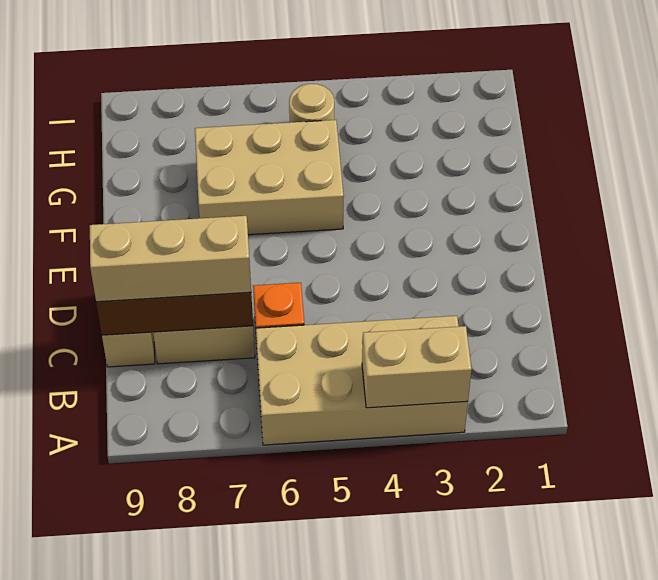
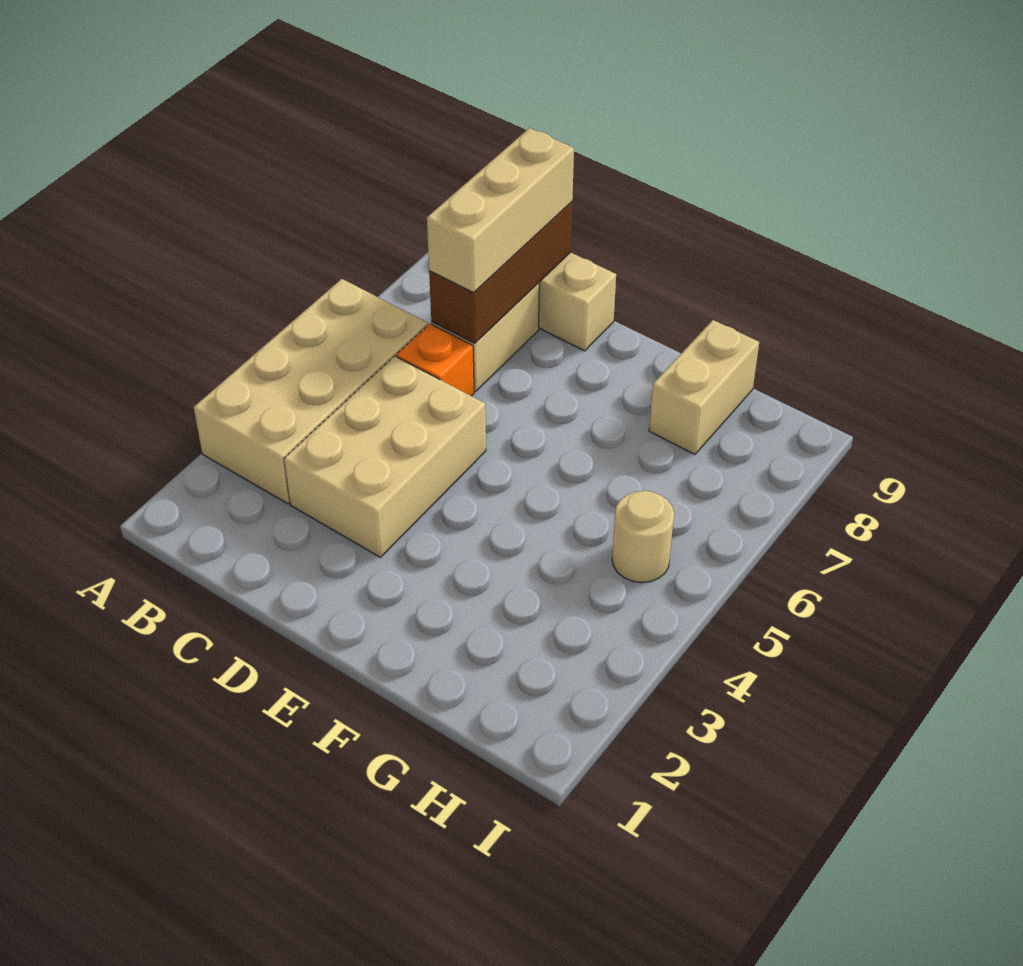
tan brick A3:A4 level 2 -> tan brick G8:G9 level 1
tan brick F5:G7 level 1 -> tan brick C3:D5 level 1

